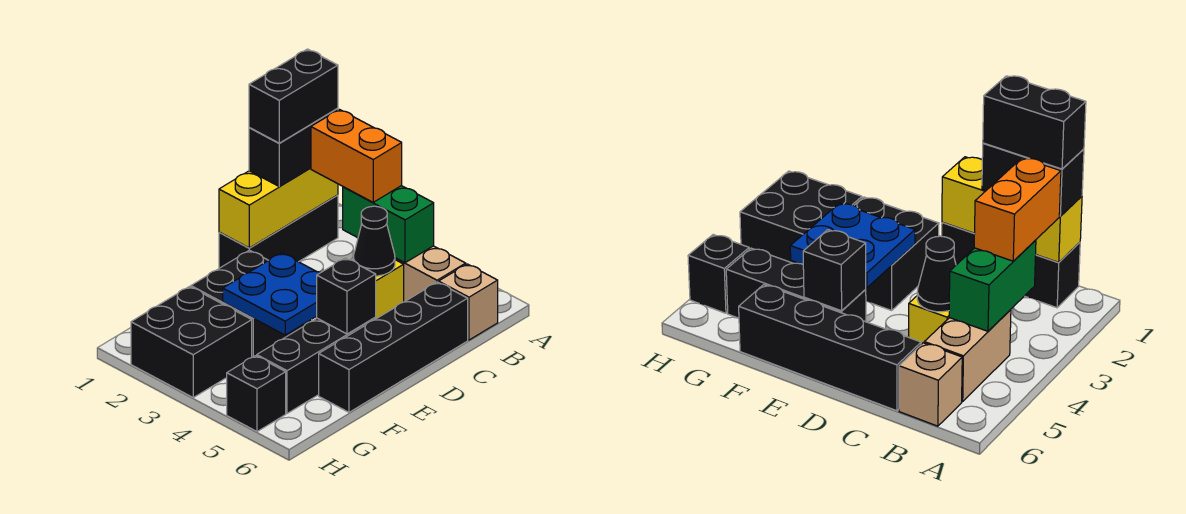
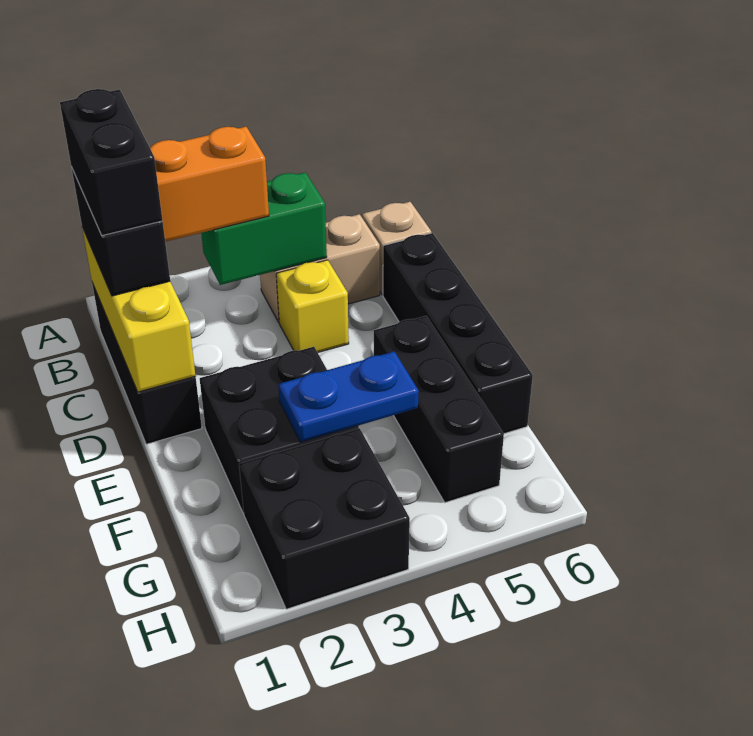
black cone C4 level 2 -> none
blue plate E3:F4 level 2 -> blue plate F3:F4 level 2
black brick E5 level 2 -> none
black brick H5 level 1 -> none

